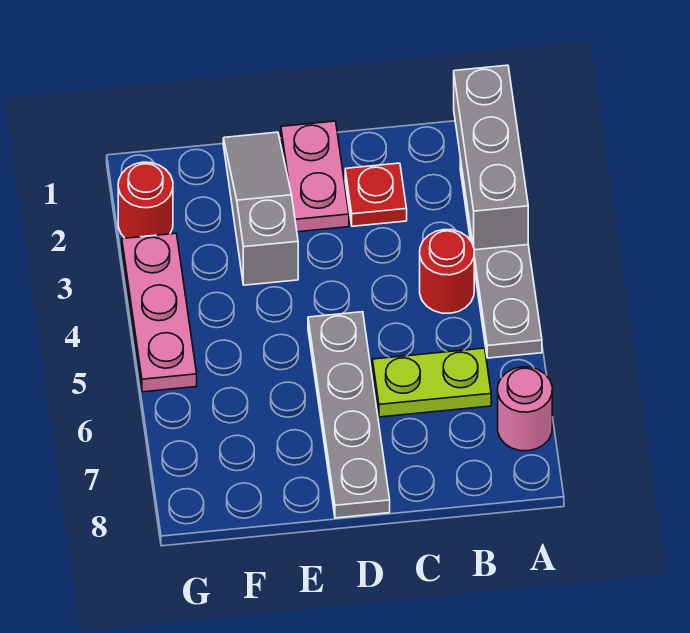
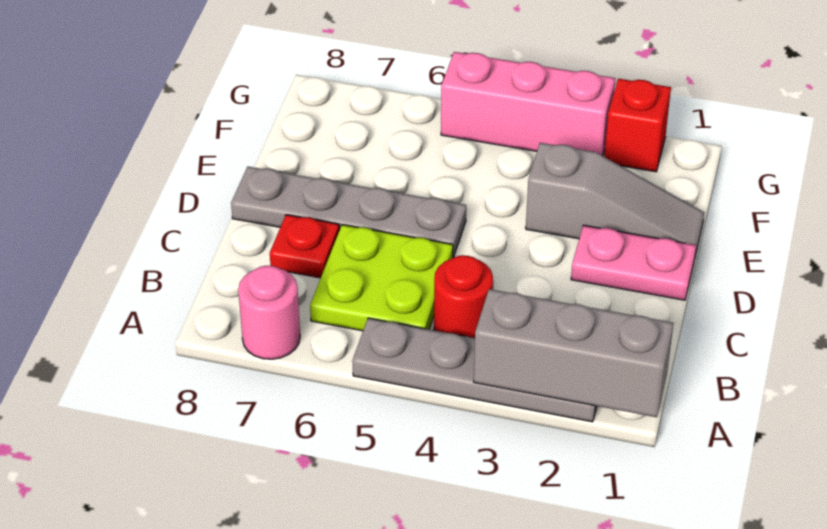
lime plate B6:C6 level 1 -> lime plate B5:C6 level 1
red plate C2 level 1 -> red plate C7 level 1
red round brick G2 level 1 -> red brick G2 level 1
pink plate G3:G5 level 1 -> pink brick G3:G5 level 1

